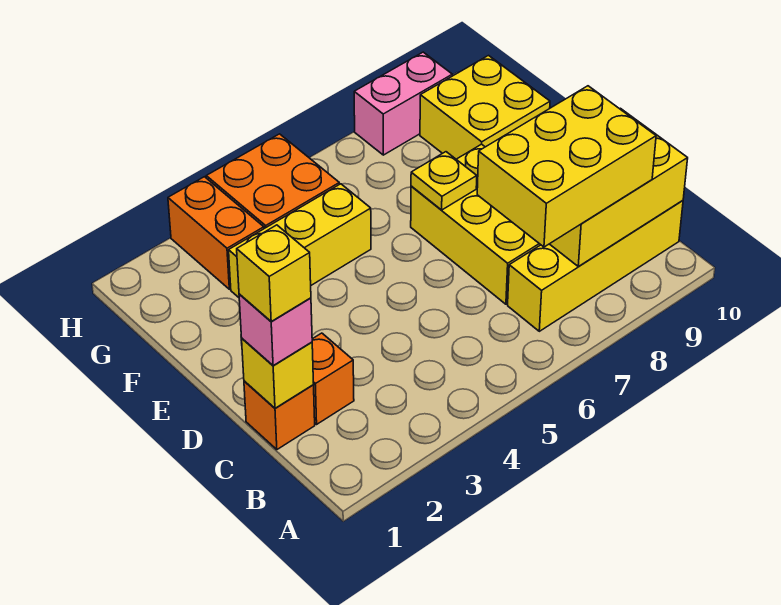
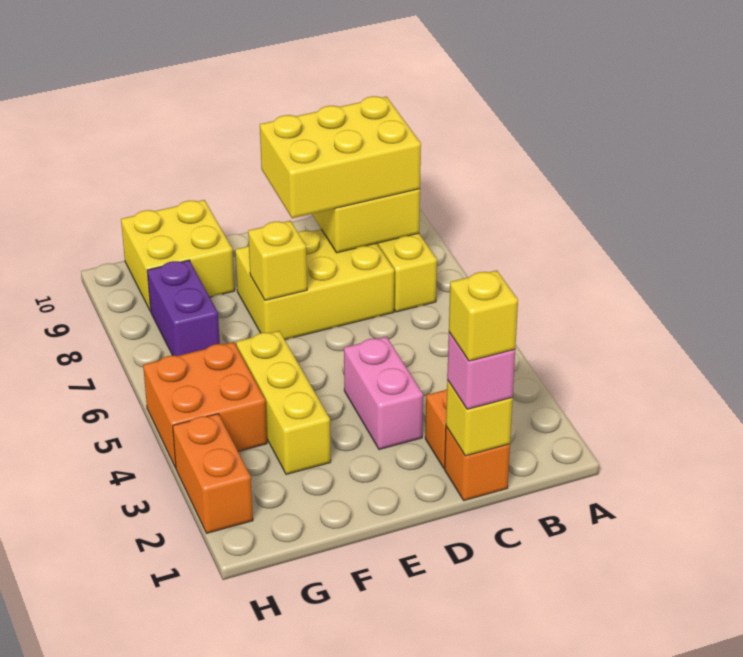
yellow brick B7:C9 level 3 -> yellow brick B8:D9 level 3
yellow plate E7 level 2 -> yellow brick E7 level 2
orange brick G3:H3 level 1 -> orange brick H2:H3 level 1
none -> purple brick G7:G8 level 1
pink brick H8:H9 level 1 -> pink brick D3:D4 level 1

